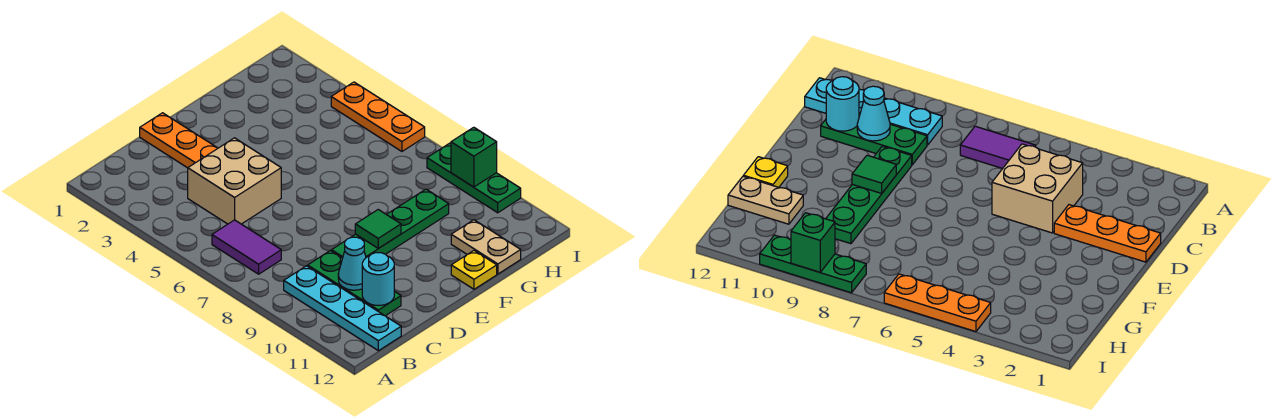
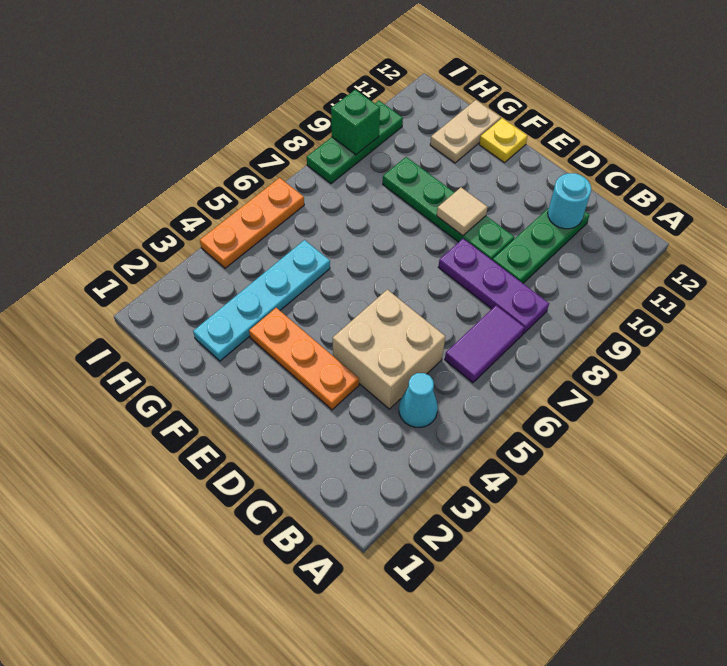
none -> purple plate B8:D8 level 1
cyan plate B9:B12 level 1 -> cyan plate G2:G5 level 1
cyan cone C10 level 2 -> cyan cone B4 level 1
orange plate D1:D3 level 1 -> orange plate D3:F3 level 1
green tile E9 level 2 -> tan tile E9 level 2

